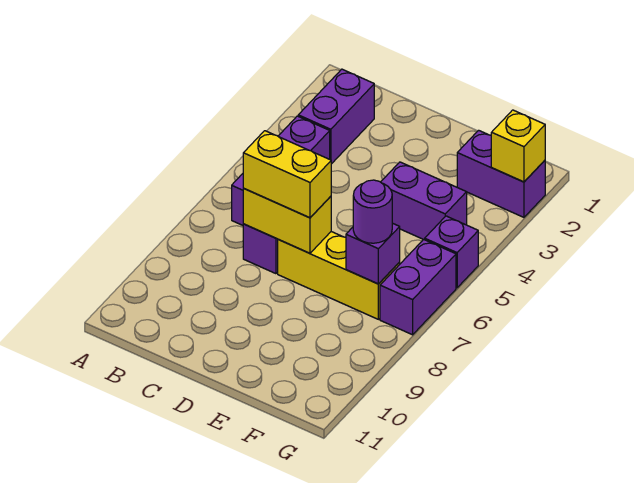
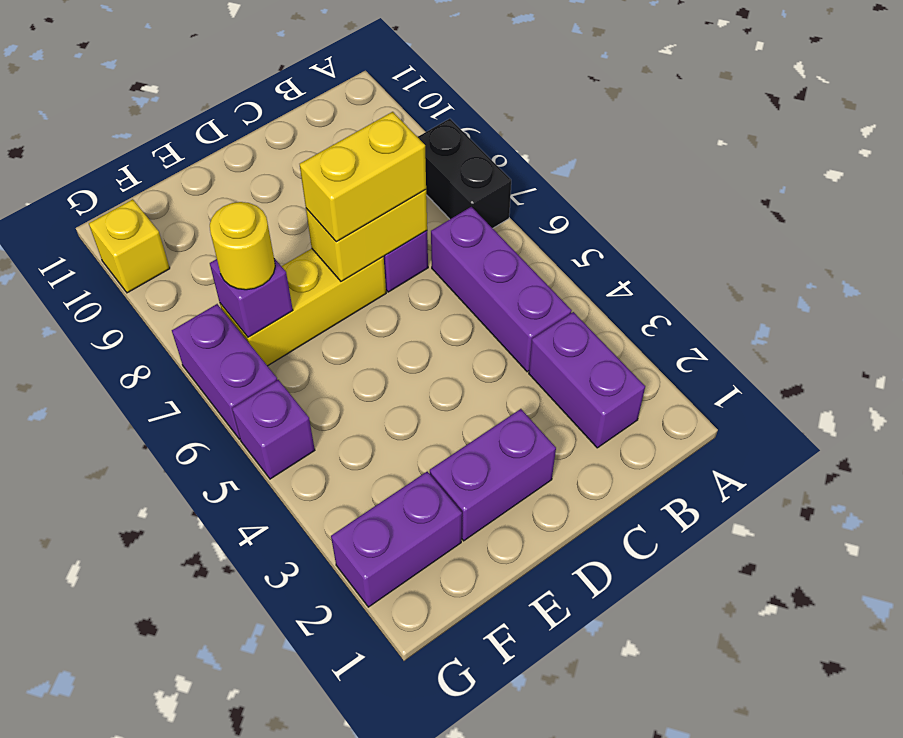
none -> black brick A7:A8 level 1
purple brick E4:F4 level 1 -> purple brick D2:E2 level 1
purple round brick F7 level 3 -> yellow round brick F7 level 3
yellow brick G2 level 2 -> yellow brick G10 level 1

